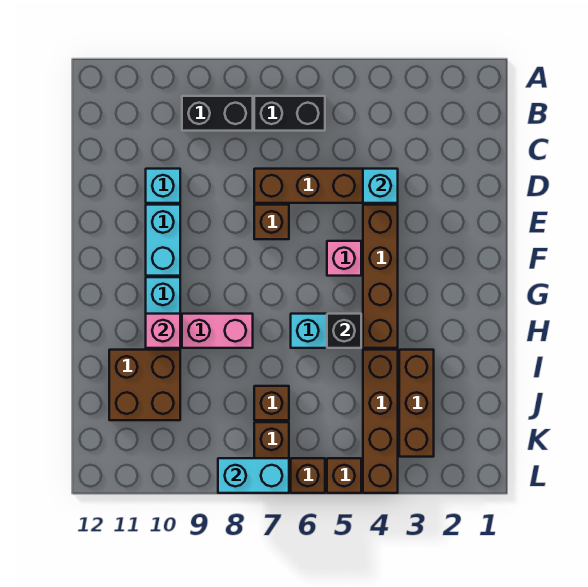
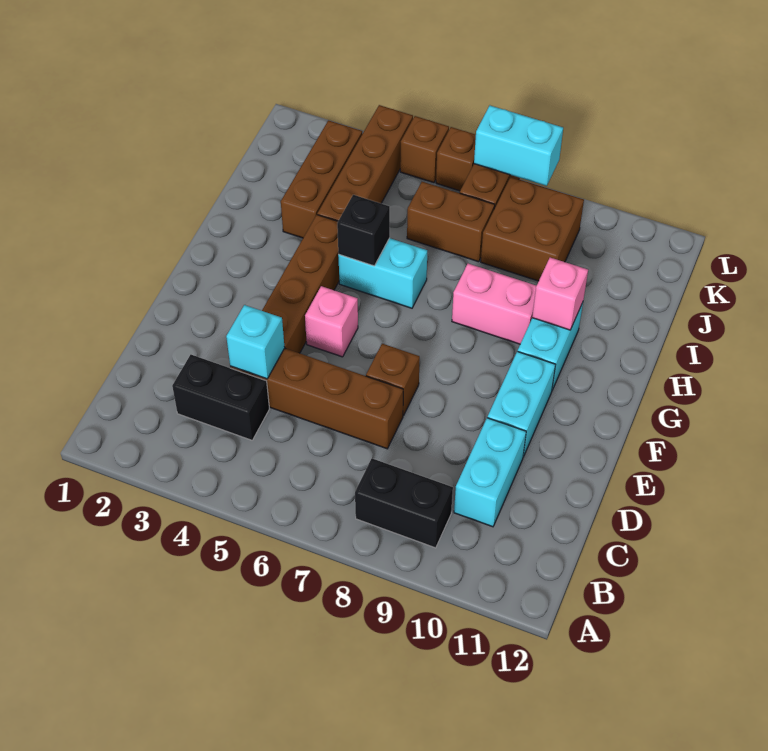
black brick B6:B7 level 1 -> black brick C3:C4 level 1
cyan brick D10 level 1 -> cyan brick C10:D10 level 1
brown brick I10:J11 level 1 -> brown brick J8:K9 level 1
brown brick J7 level 1 -> brown brick J6:J7 level 1

